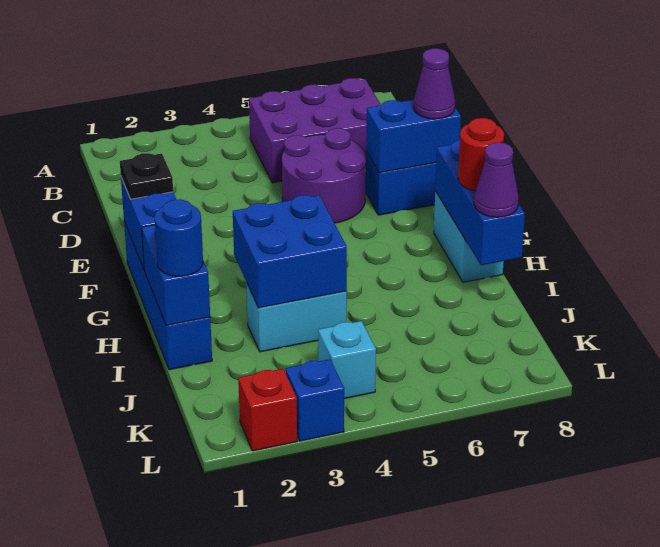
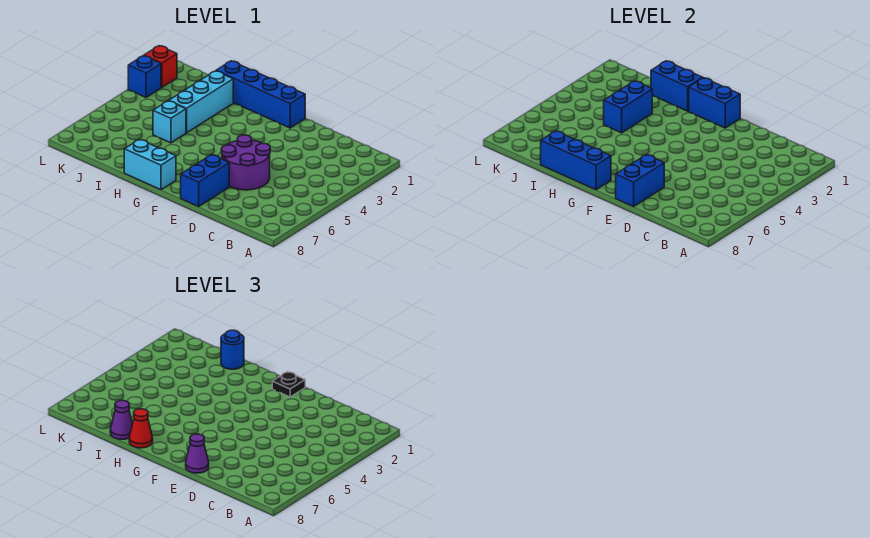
purple brick B5:C7 level 1 -> none
blue brick H3:I4 level 2 -> blue brick I3:I4 level 2
red round brick H8 level 3 -> red cone H8 level 3
cyan brick I3:I4 level 1 -> cyan brick I2:I4 level 1
cyan brick K4 level 1 -> cyan brick I5 level 1

